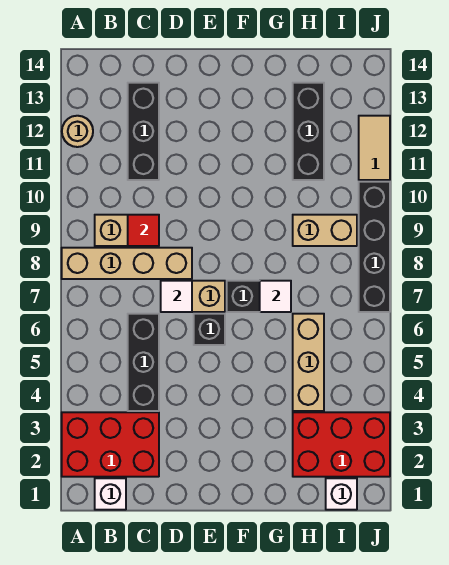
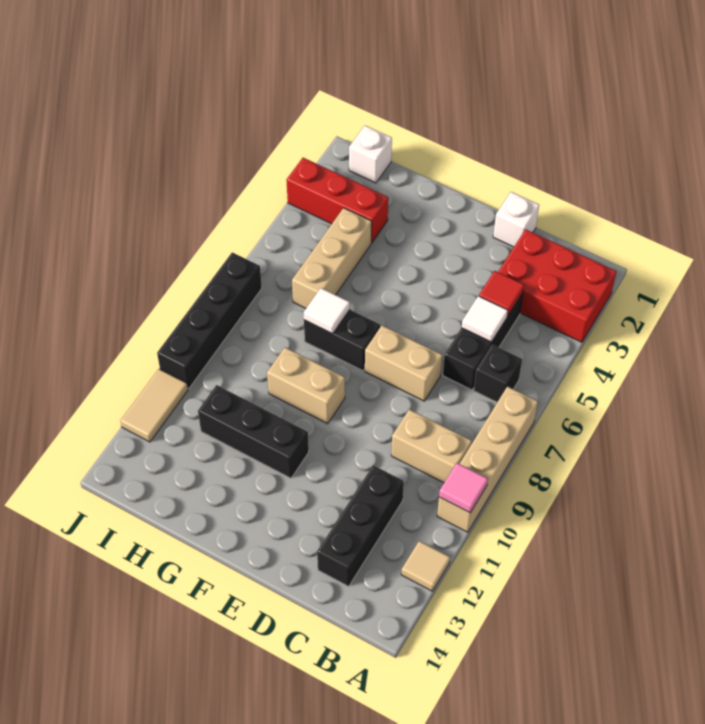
tan brick A8:D8 level 1 -> tan brick A7:A10 level 1
none -> pink tile A10 level 2
tan round brick A12 level 1 -> tan tile A12 level 1
white brick B1 level 1 -> white brick D1 level 1
red tile C9 level 2 -> red tile C4 level 2
white tile D7 level 2 -> white tile C5 level 2
black brick E6 level 1 -> black brick B6 level 1
red brick H2:J3 level 1 -> red brick H3:J3 level 1
tan brick H9:I9 level 1 -> tan brick F9:G9 level 1
black brick H11:H13 level 1 -> black brick F11:H11 level 1

